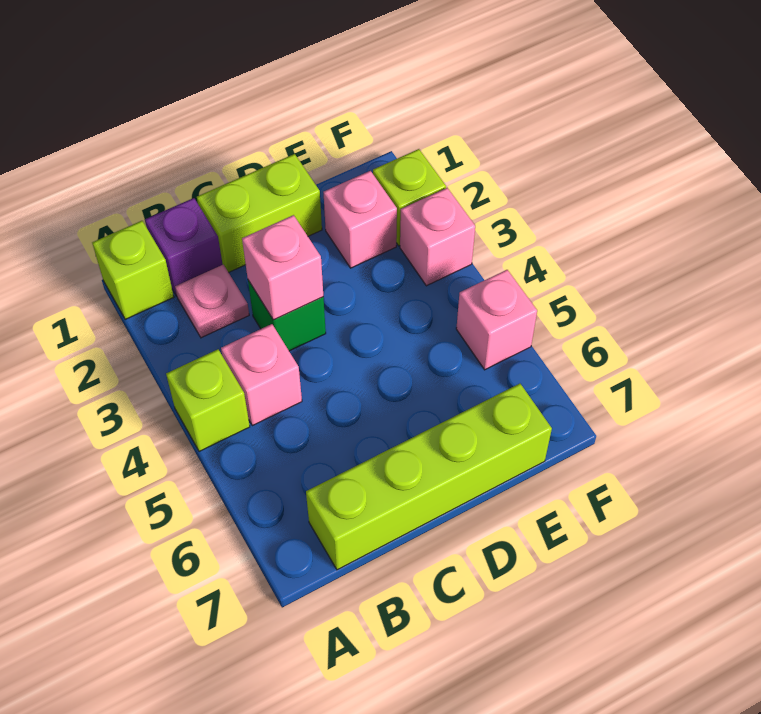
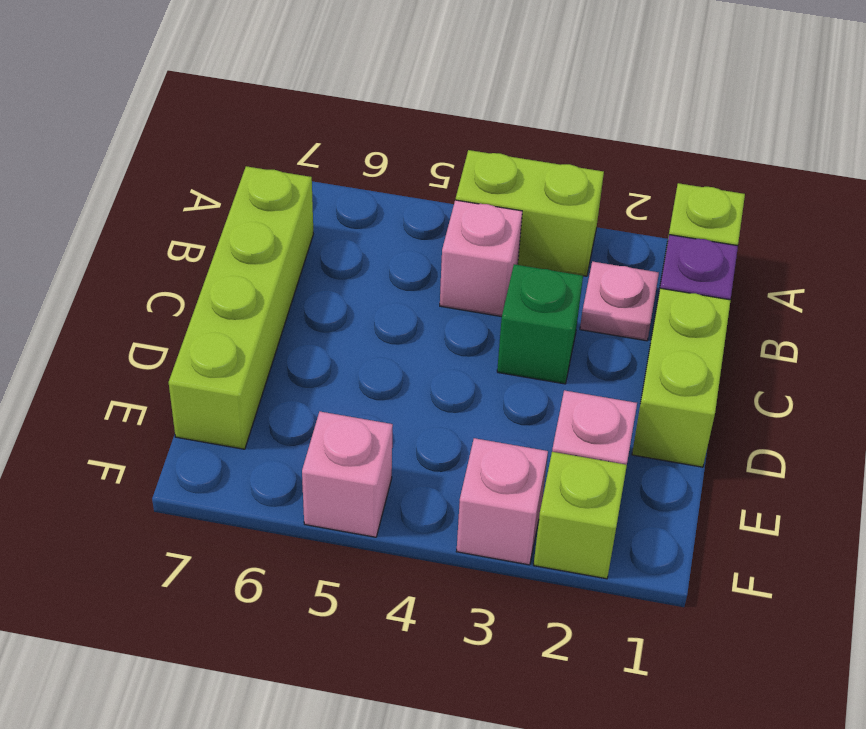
lime brick A4 level 1 -> lime brick A3:A4 level 1
pink brick C3 level 2 -> none

